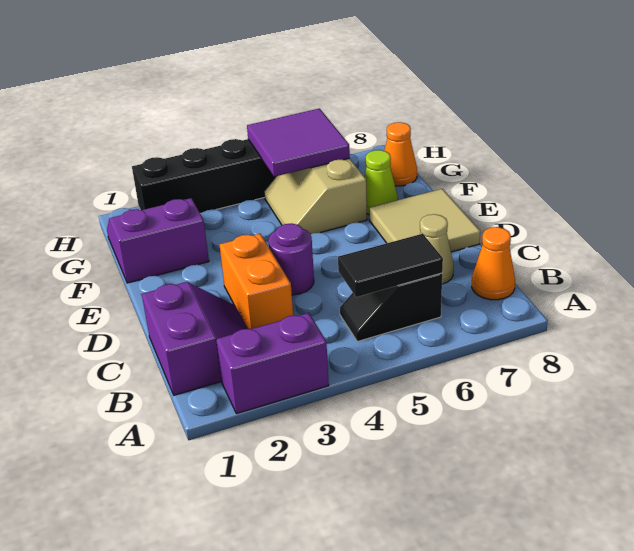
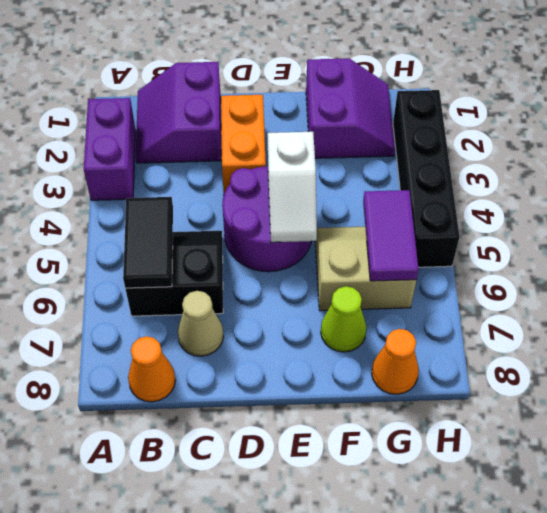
purple slope B1:C2 level 1 top 1 -> purple slope B1:C2 level 1 top C
black slope B5:B6 level 1 top 6 -> black slope B5:C6 level 1 top 6
orange brick C3:D3 level 1 -> orange brick D2:D3 level 1
purple round brick D4 level 1 -> purple round brick D4:E5 level 1
tan tile D7:E8 level 1 -> none
none -> white slope E4:E5 level 2 top 4
purple tile G5:H6 level 2 -> purple tile G5:G6 level 2

